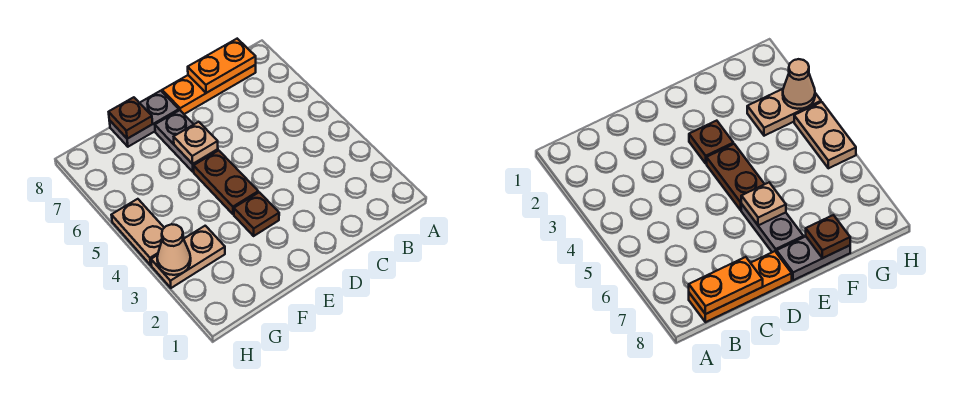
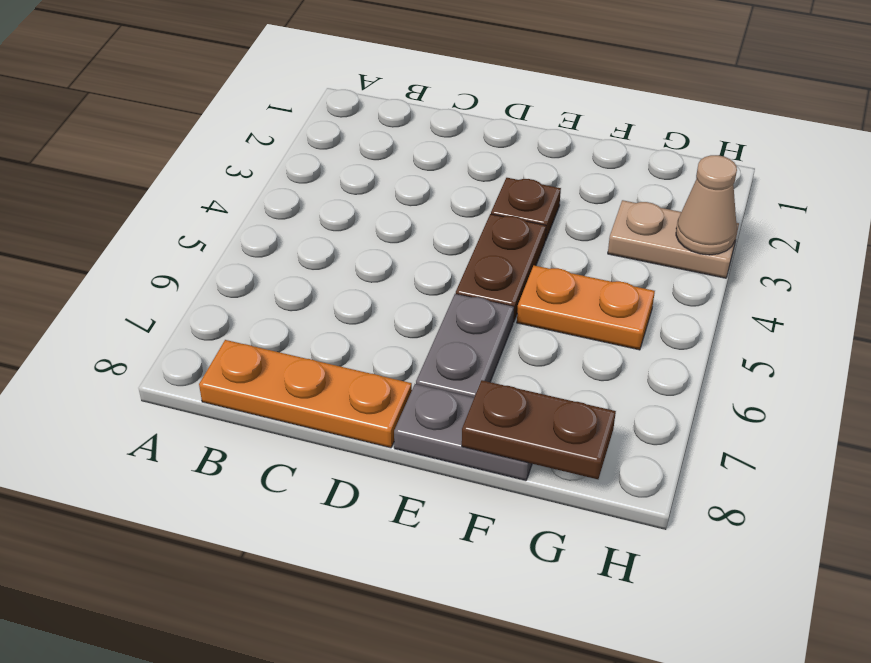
orange plate B8:C8 level 2 -> orange plate F5:G5 level 1
tan plate E6 level 2 -> none
brown plate F8 level 2 -> brown plate F8:G8 level 2
tan plate H4:H5 level 1 -> none

